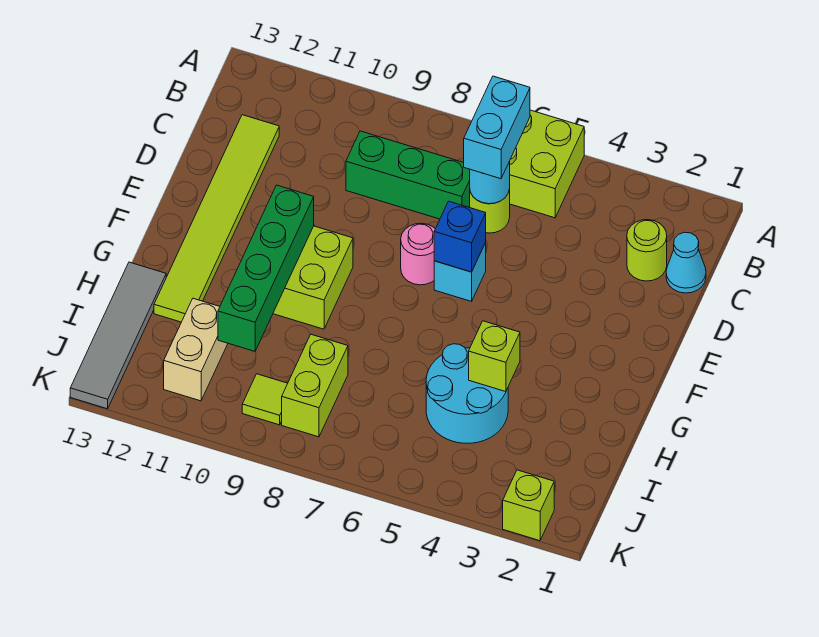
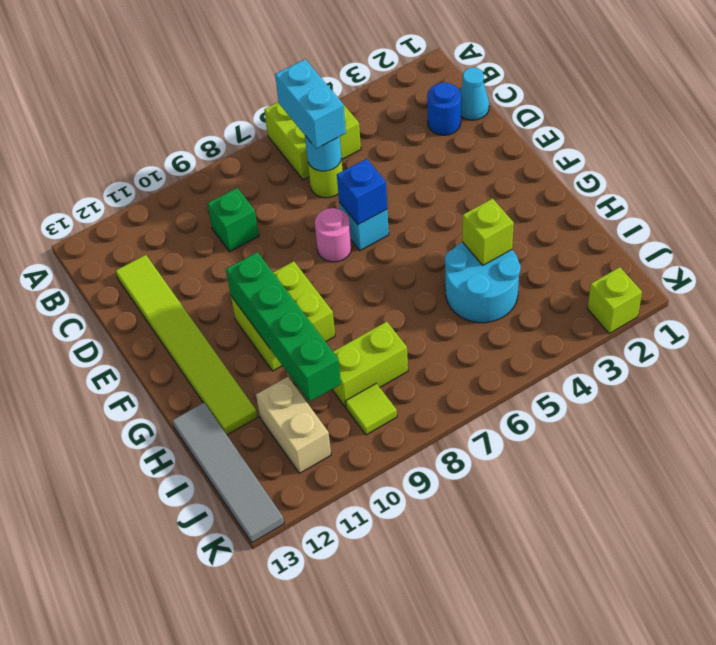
lime round brick C2 level 1 -> blue round brick C2 level 1
green brick C7:C9 level 1 -> green brick C9 level 1
lime brick I8:J8 level 1 -> lime brick I8:I9 level 1

